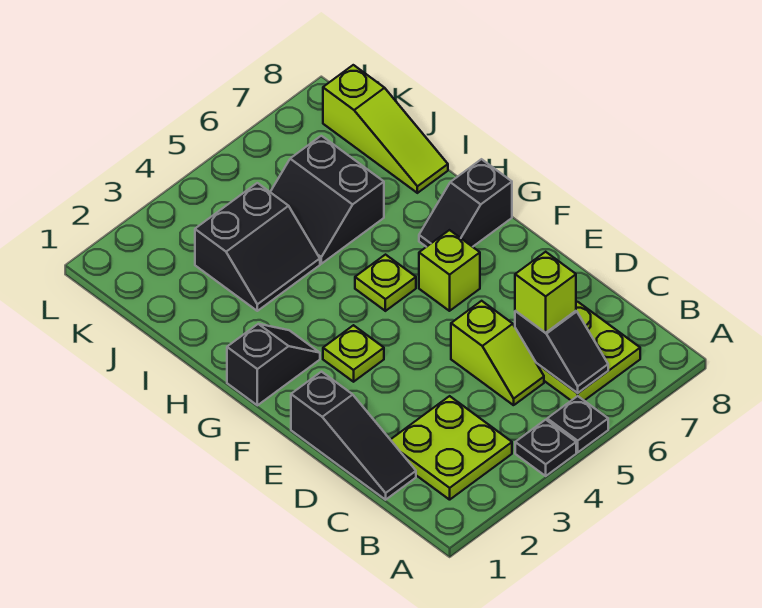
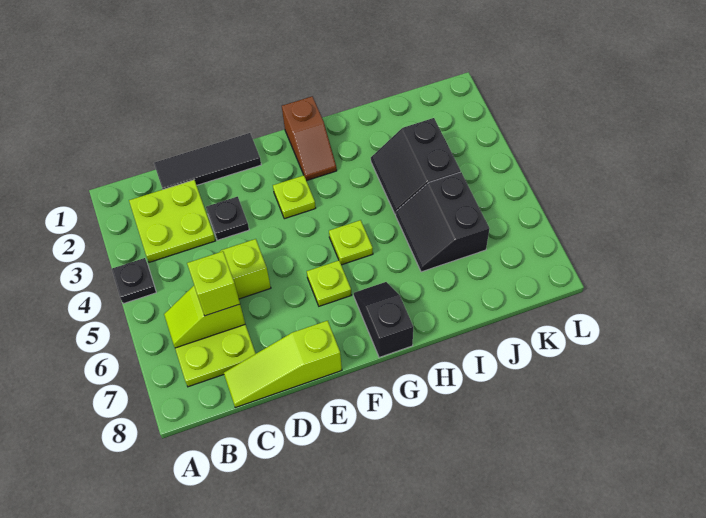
black plate A5 level 1 -> black plate D3 level 1
black slope B6:C6 level 2 top C -> lime slope B6:C6 level 2 top C
black slope C1:E1 level 1 top E -> black tile C1:E1 level 1
lime brick F6 level 1 -> lime plate F6 level 1
black slope G1:G2 level 1 top 1 -> brown slope G1:G2 level 1 top 1
black slope I5:J6 level 1 top 6 -> black slope I5:J6 level 1 top J
lime slope I8:K8 level 1 top K -> lime slope C8:E8 level 1 top E

